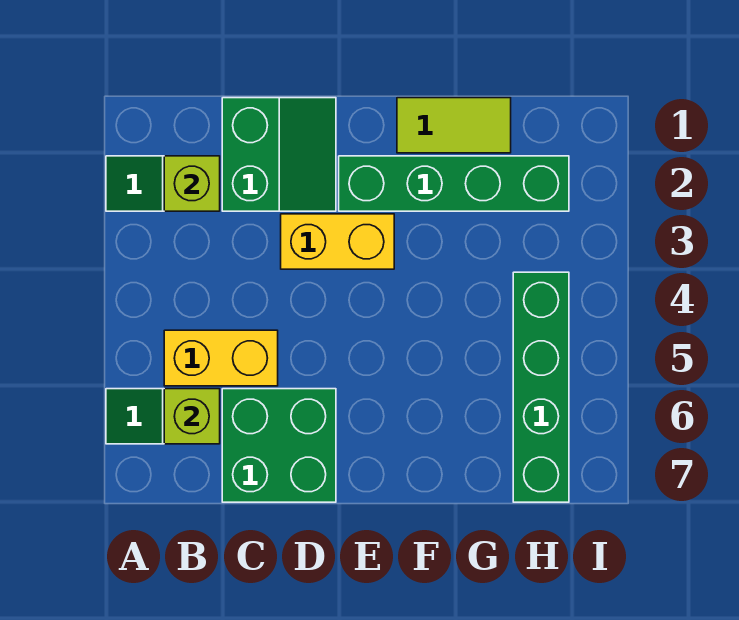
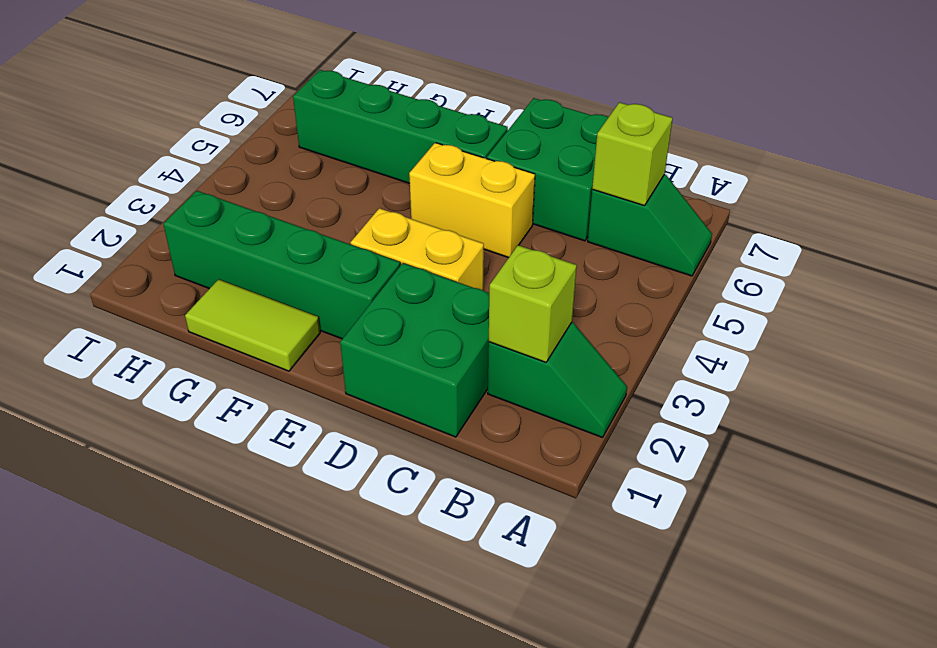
yellow brick B5:C5 level 1 -> yellow brick D5:E5 level 1
green slope C1:D2 level 1 top C -> green brick C1:D2 level 1
green brick H4:H7 level 1 -> green brick E6:H6 level 1

